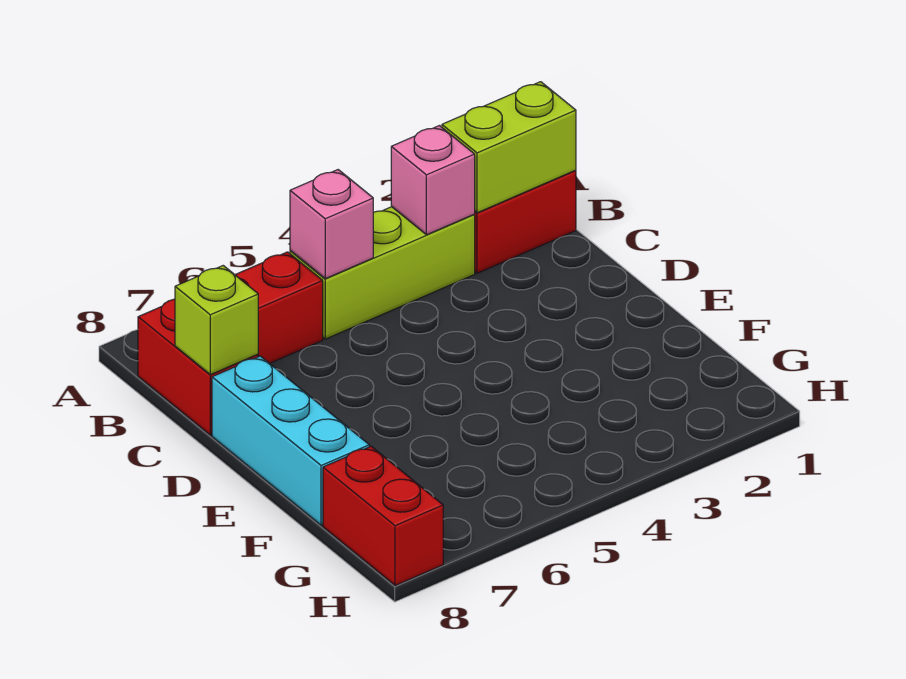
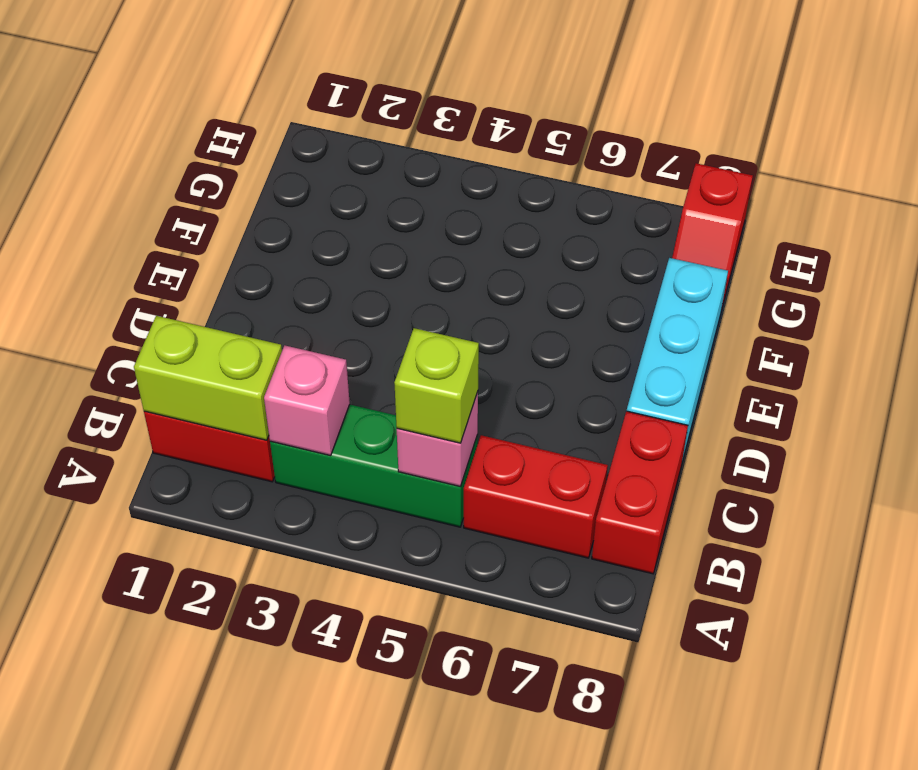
lime brick B3:B5 level 1 -> green brick B3:B5 level 1
lime brick C8 level 2 -> lime brick B5 level 3
red brick G8:H8 level 1 -> red slope G8:H8 level 1 top H

